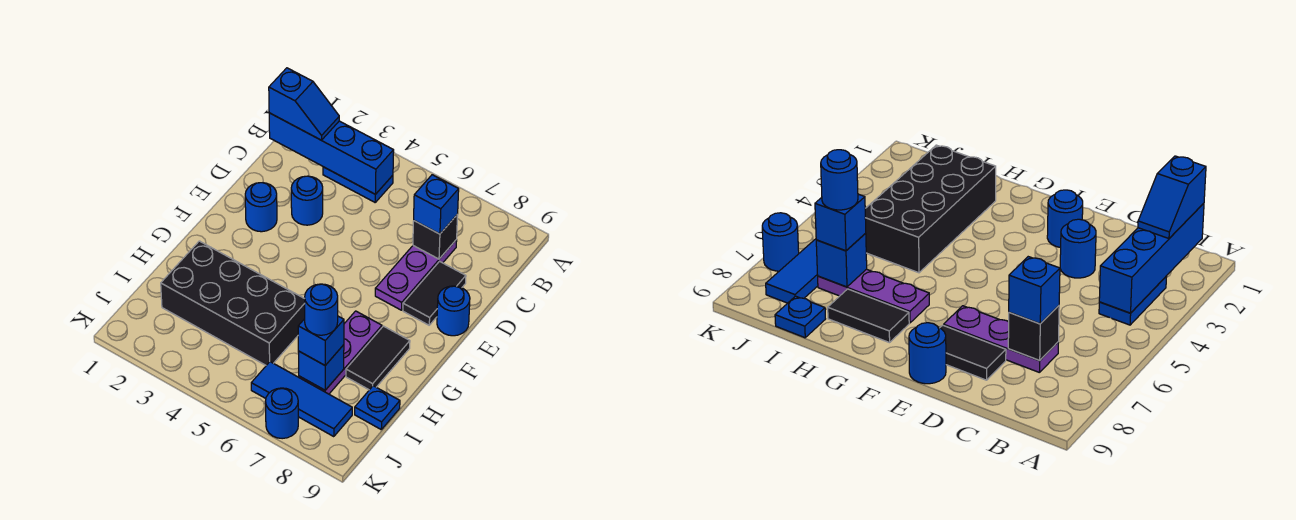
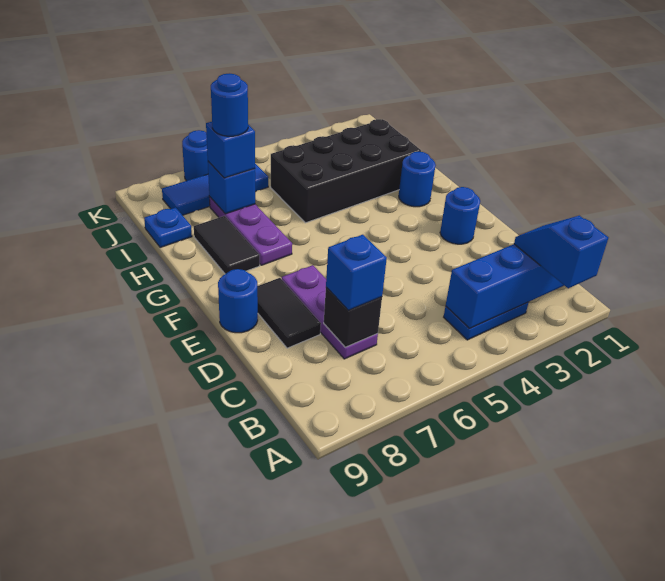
blue slope B1:B2 level 3 top 1 -> blue slope A2:B2 level 3 top A
blue round brick D3 level 1 -> blue round brick G2 level 1

